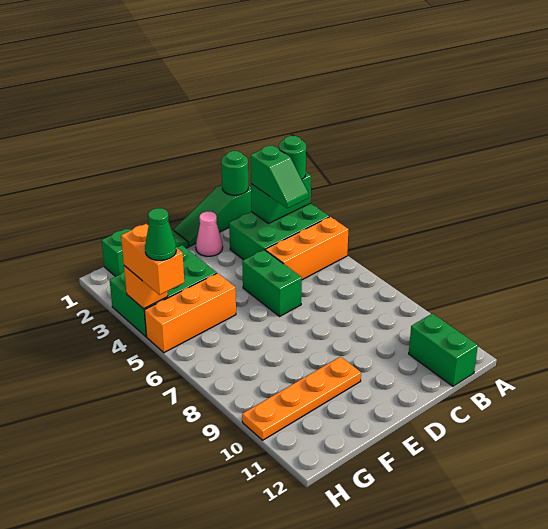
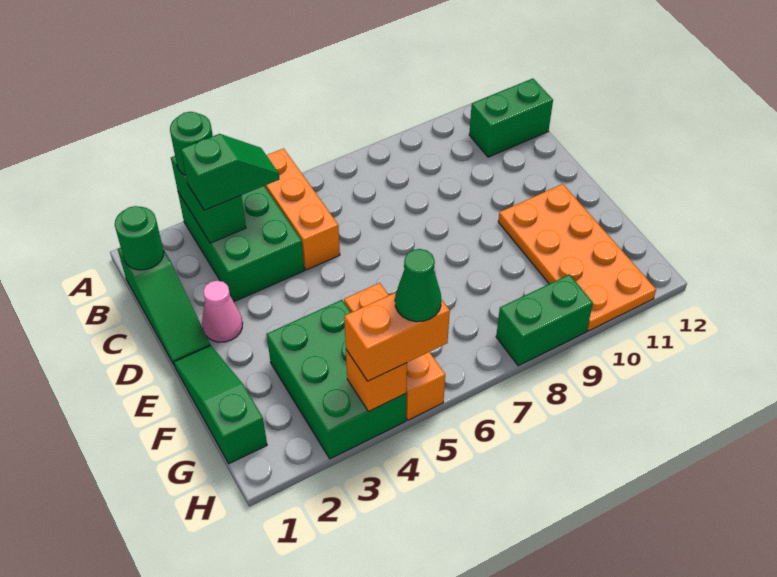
green brick D5:D6 level 1 -> green brick H8:H9 level 1
orange plate E10:H10 level 1 -> orange plate E10:H11 level 1

